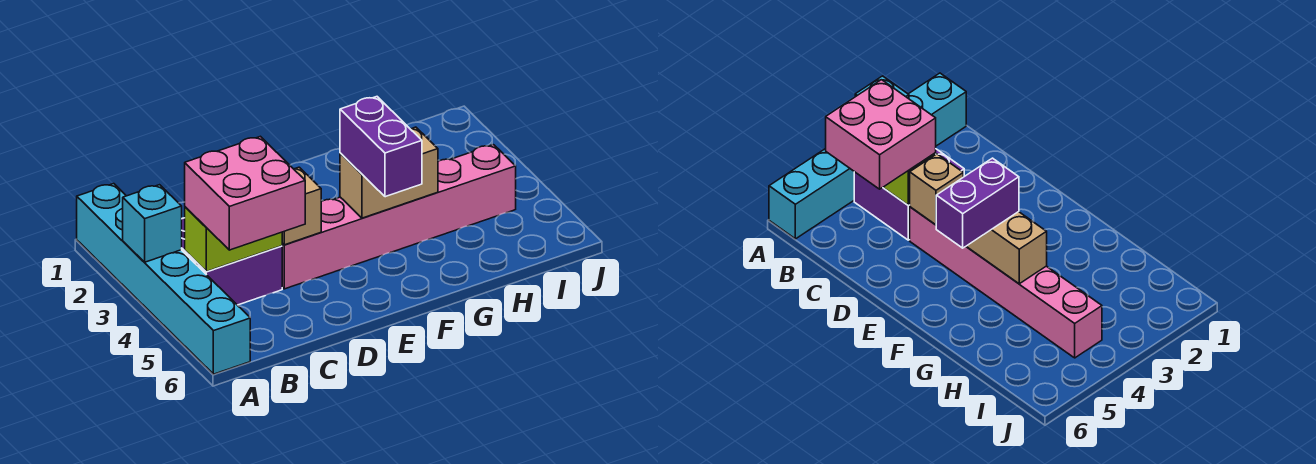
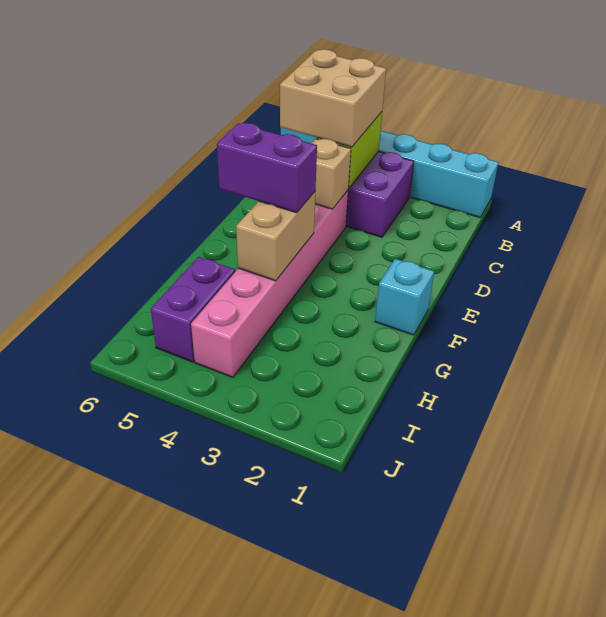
cyan brick A3 level 2 -> cyan brick F1 level 1
pink brick B4:C5 level 3 -> tan brick B4:C5 level 3
none -> purple brick H5:I5 level 1

